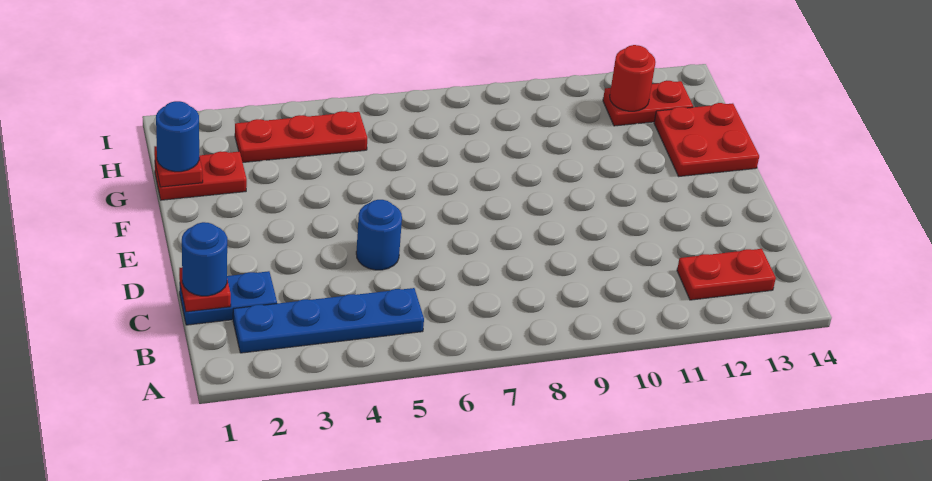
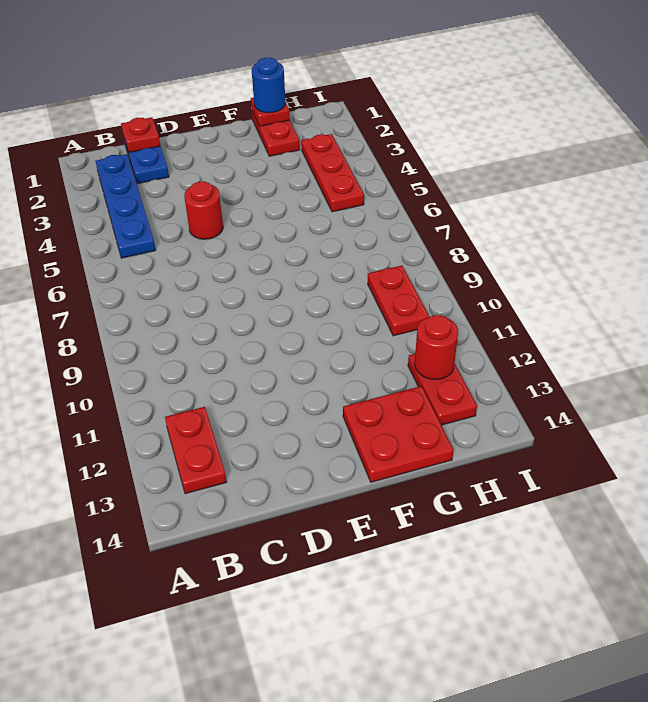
blue round brick C1 level 3 -> none
blue round brick D5 level 1 -> red round brick D5 level 1
none -> red plate H9:H10 level 1

